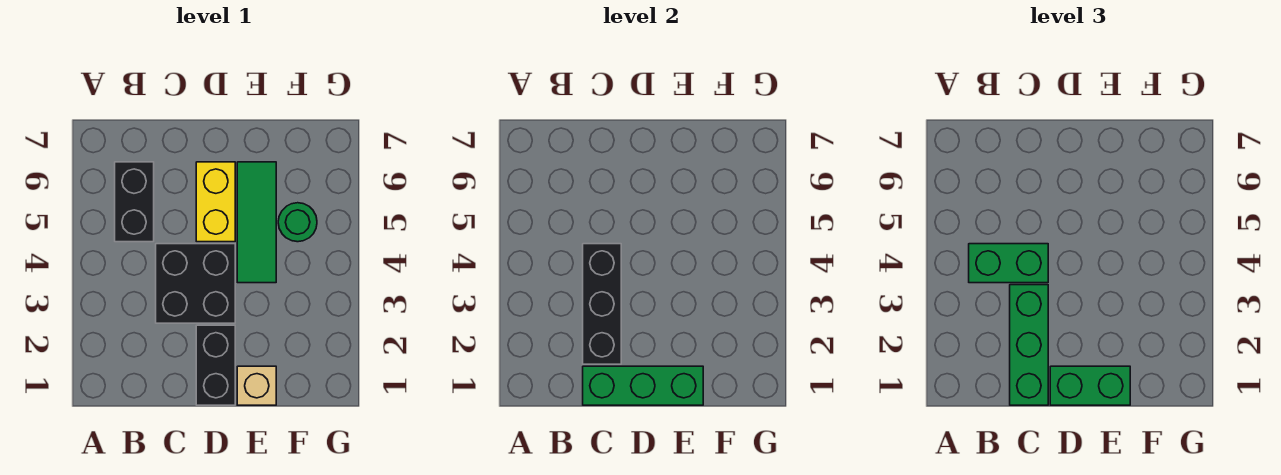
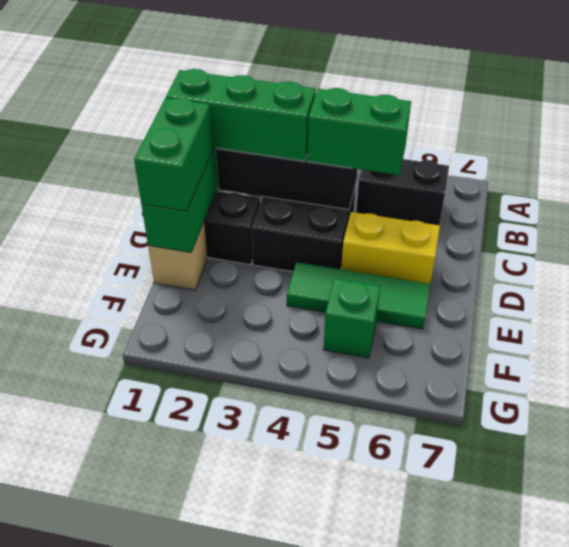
green brick B4:C4 level 3 -> green brick C4:C5 level 3
green round brick F5 level 1 -> green brick F5 level 1

